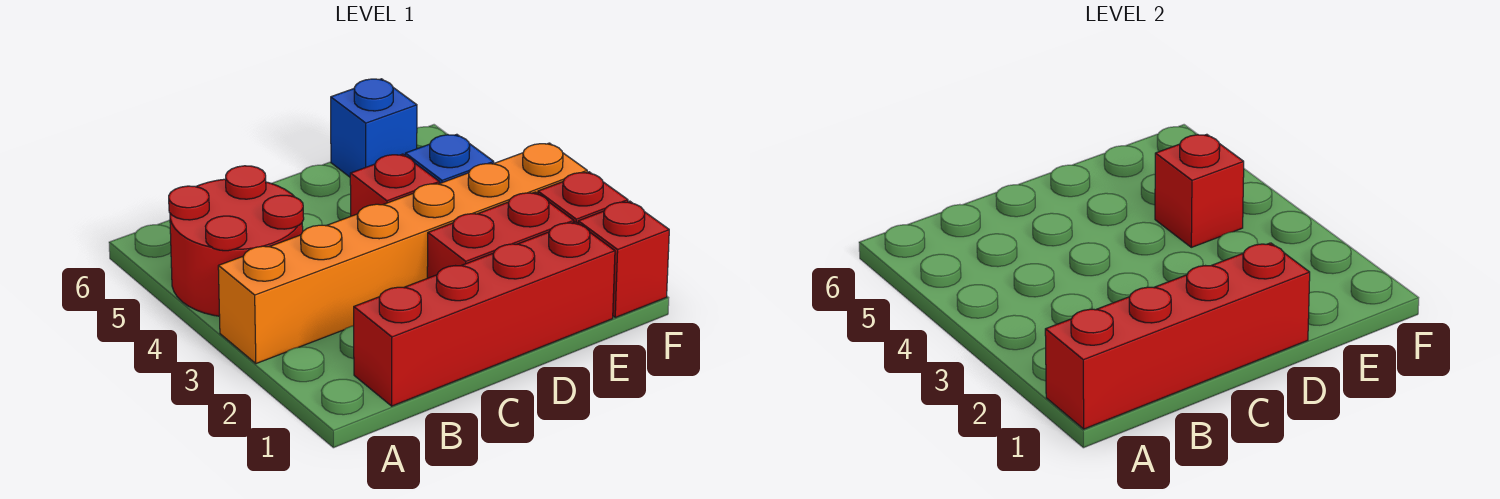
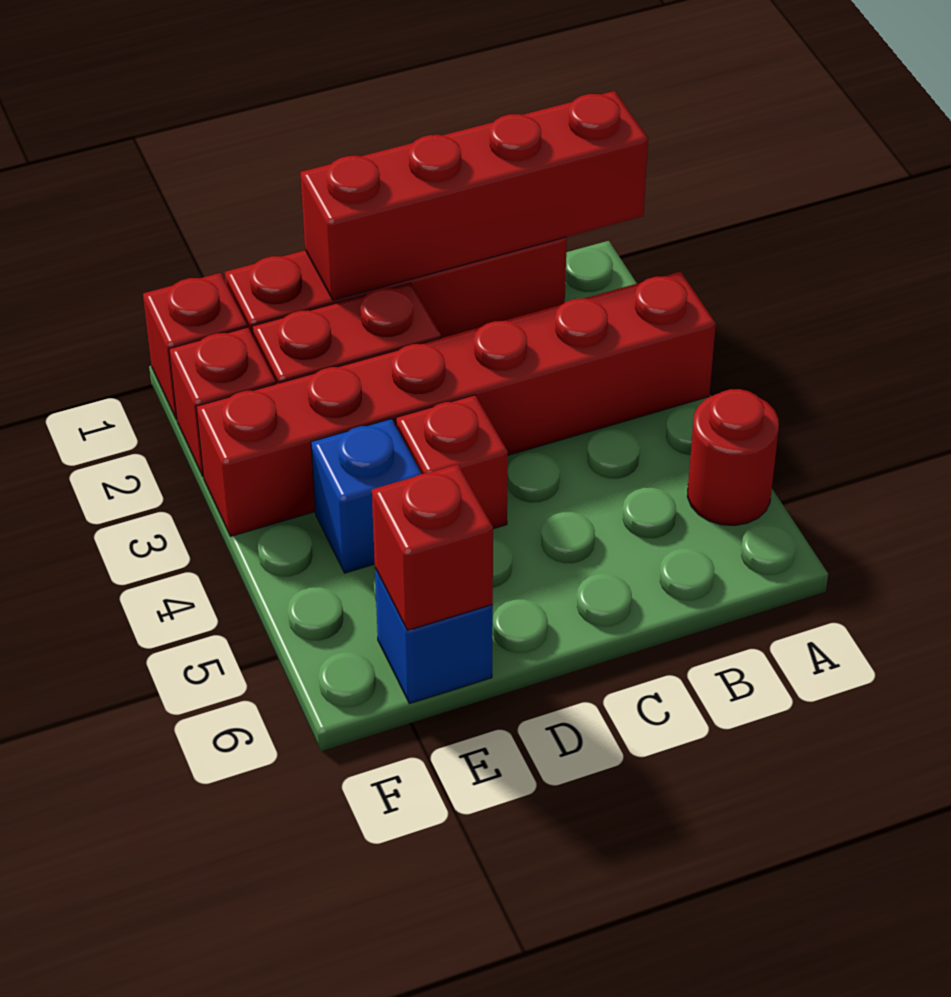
orange brick A3:F3 level 1 -> red brick A3:F3 level 1
red round brick A4:B5 level 1 -> red round brick A5 level 1
red brick E4 level 2 -> red brick E6 level 2

